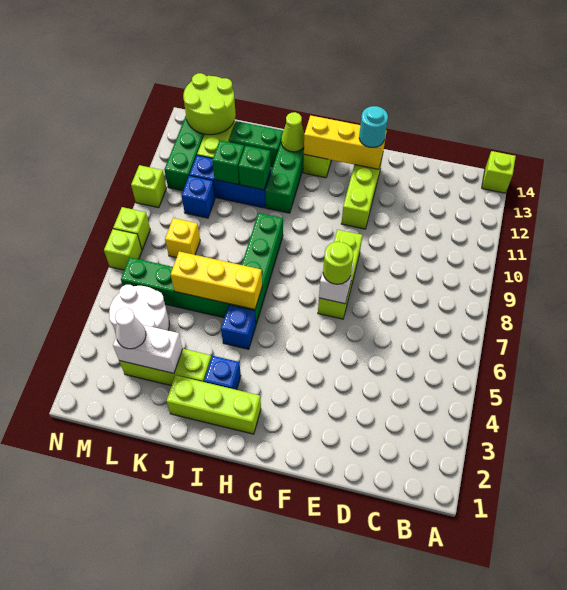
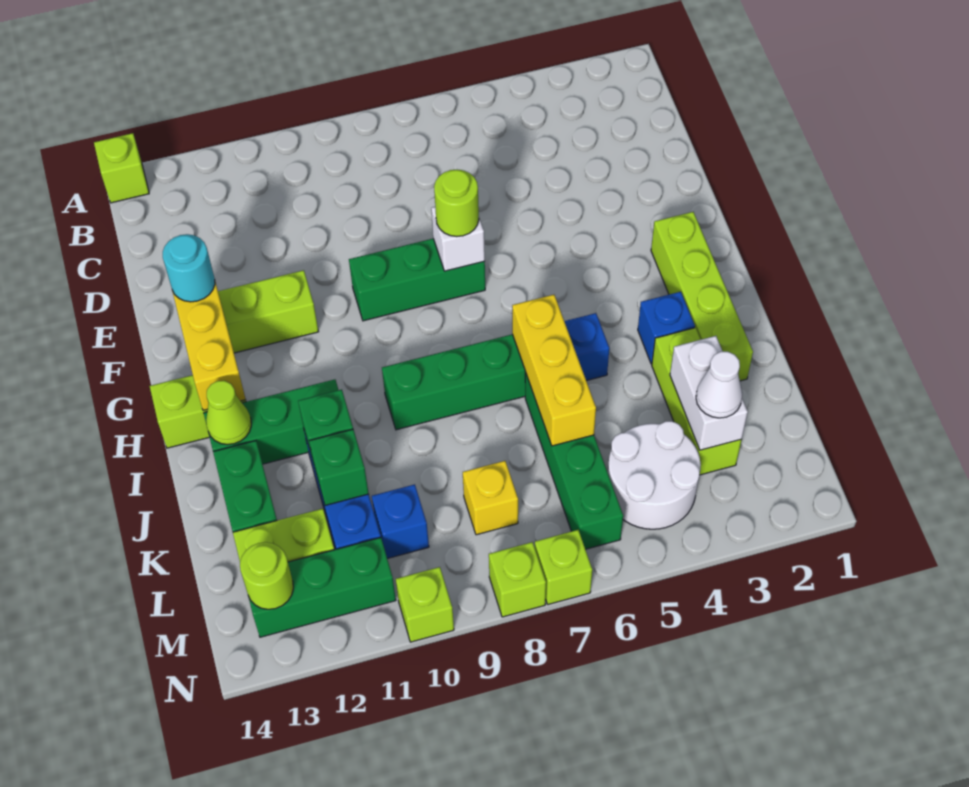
lime brick F7:F9 level 1 -> green brick F7:F9 level 1
lime brick H2:J2 level 1 -> lime brick G2:J2 level 1
lime round brick L13:M14 level 2 -> lime round brick M13 level 2

